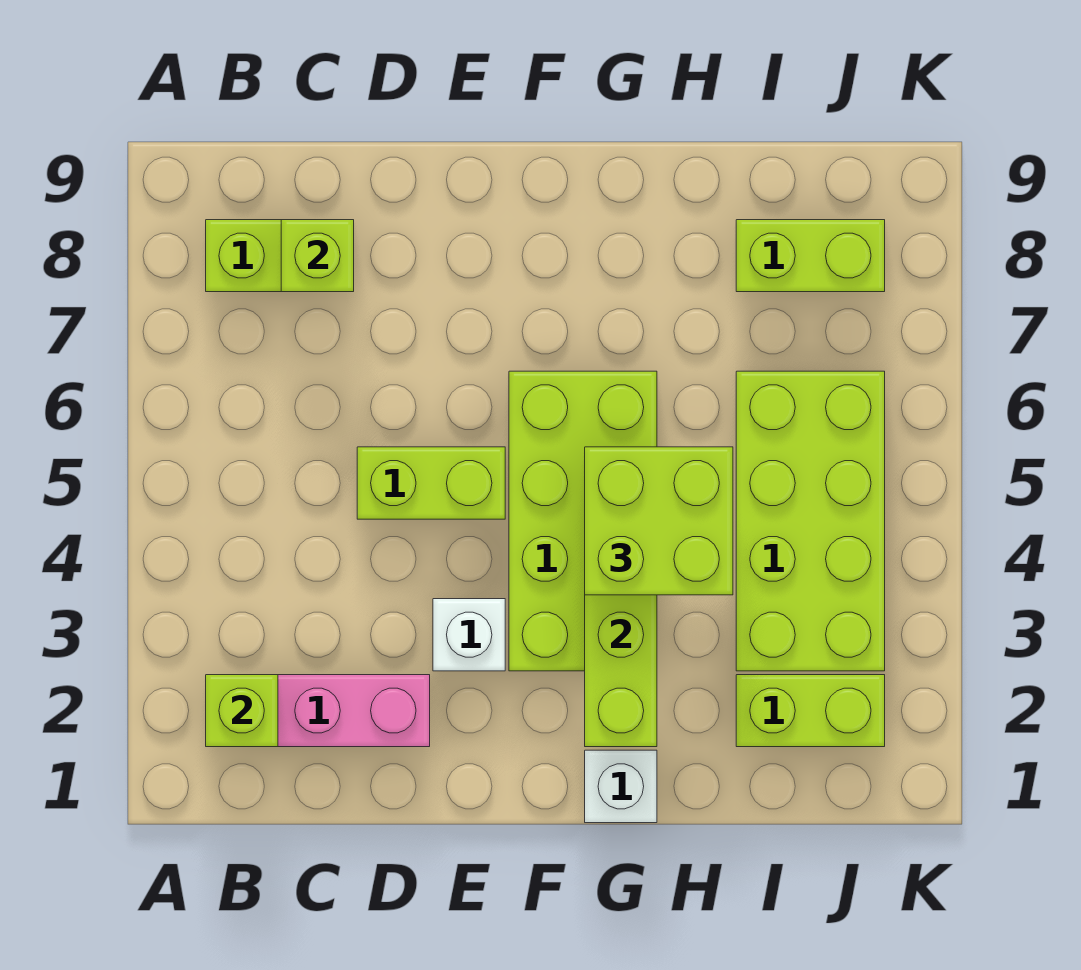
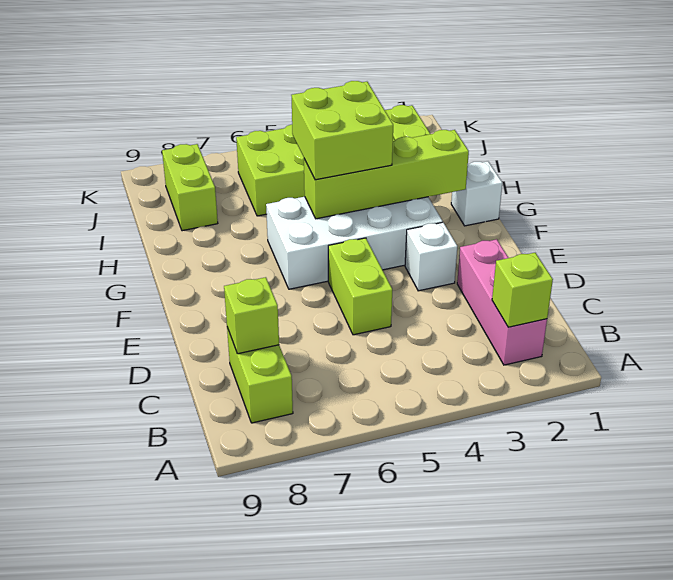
lime brick F3:G6 level 1 -> white brick F3:G6 level 1

